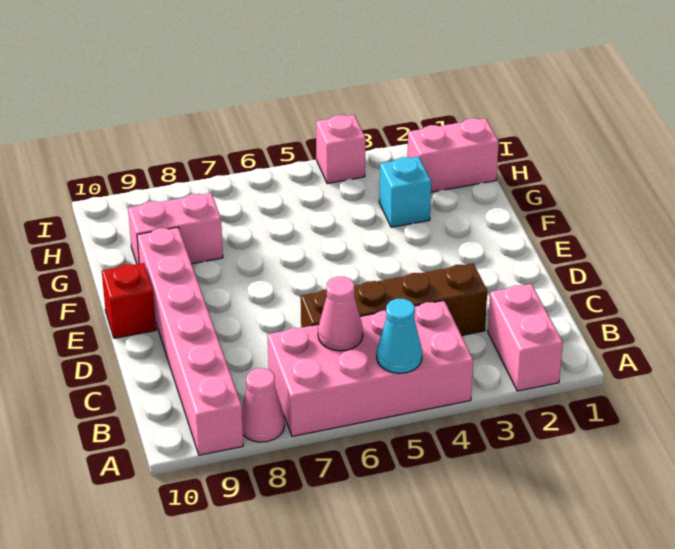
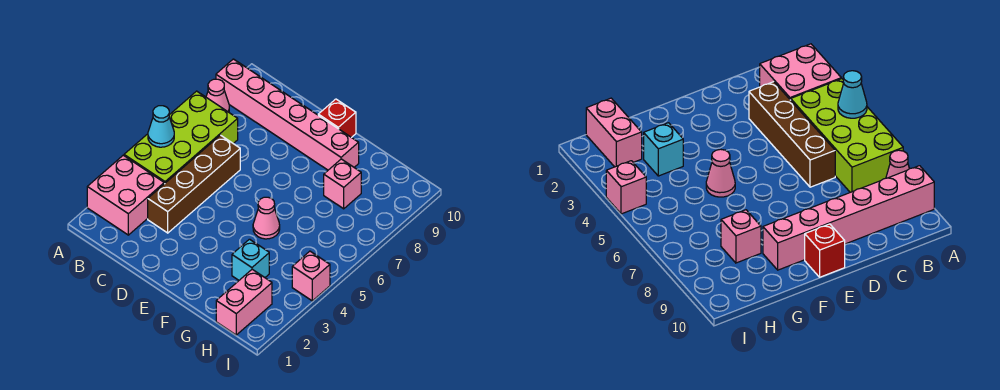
pink brick A2:B2 level 1 -> pink brick A2:B3 level 1
pink brick A4:B7 level 1 -> lime brick A4:B7 level 1
pink cone B6 level 2 -> pink cone F5 level 1
pink brick G8:G9 level 1 -> pink brick G8 level 1

